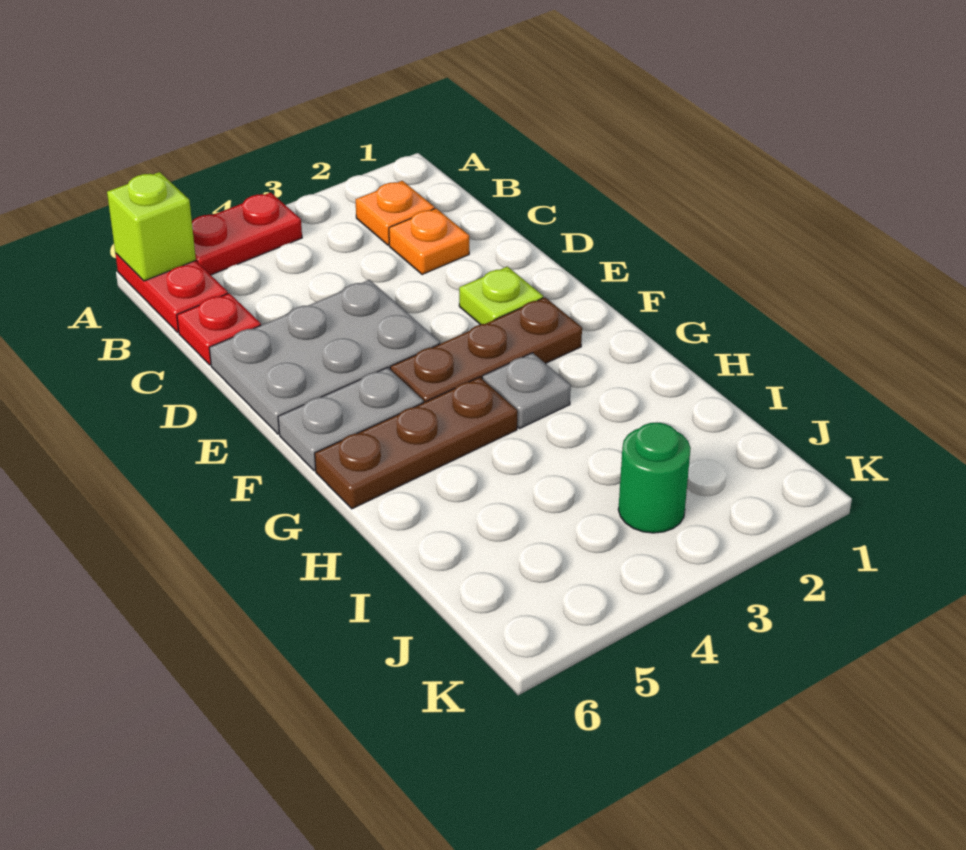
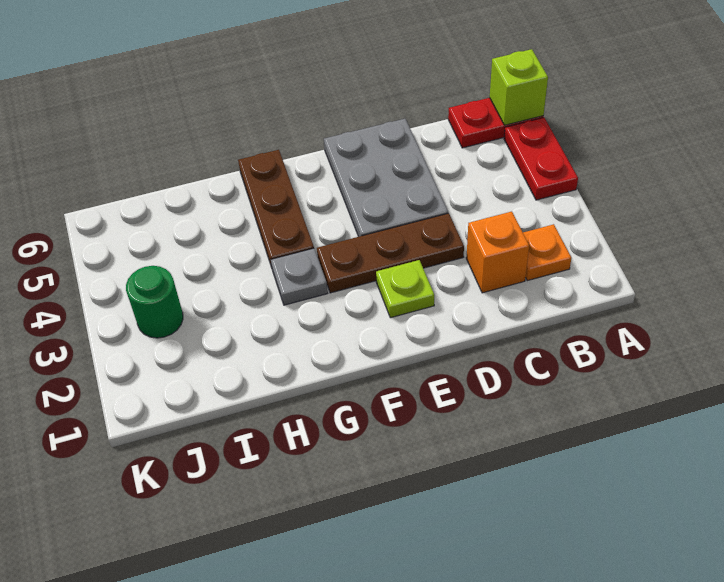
orange plate C2 level 1 -> orange brick C2 level 1
red plate C6 level 1 -> none
brown plate F2:F4 level 1 -> brown plate D3:F3 level 1
grey plate F5:F6 level 1 -> none

